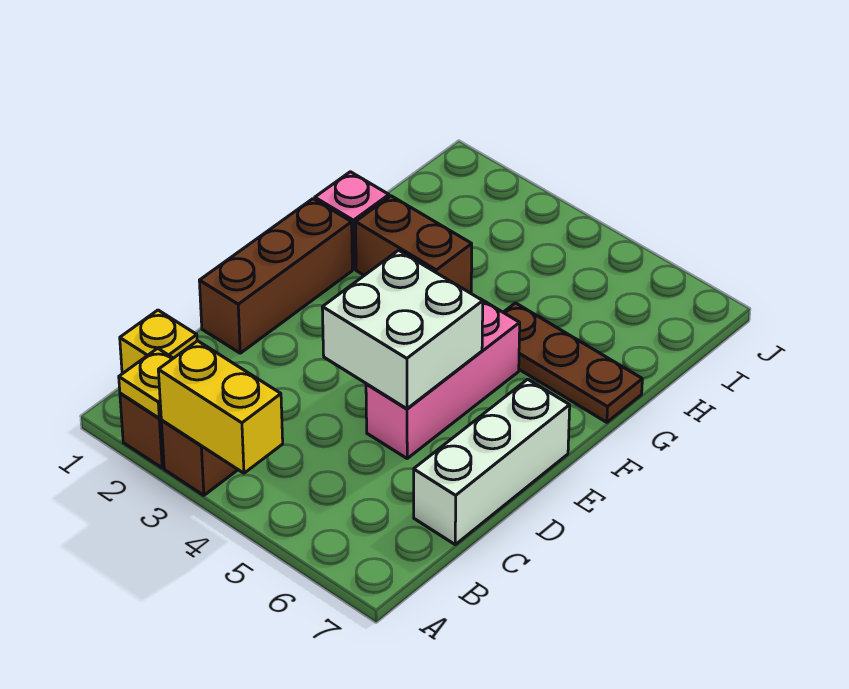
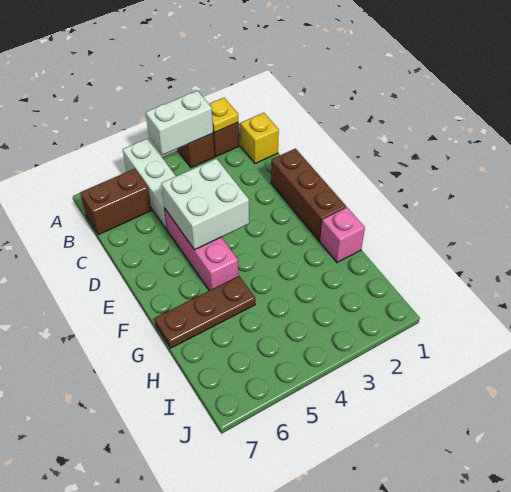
yellow brick A3:A4 level 2 -> white brick A3:A4 level 2
white brick C7:E7 level 1 -> white brick A5:C5 level 1
brown brick G2:G3 level 1 -> brown brick B6:B7 level 1

